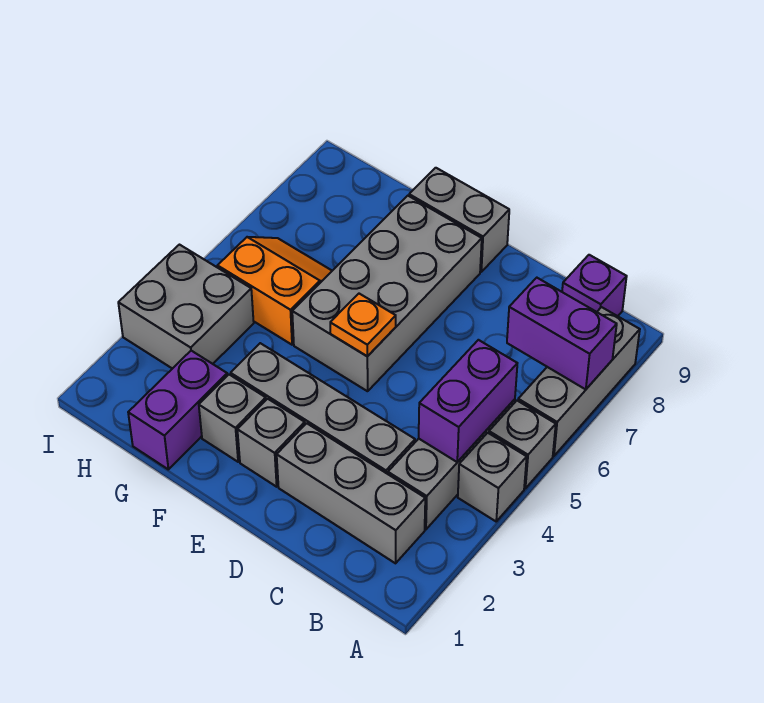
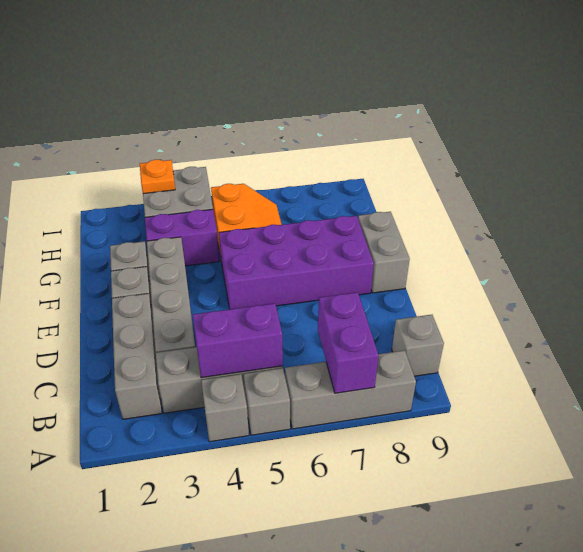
purple brick B9 level 1 -> grey brick B9 level 1
grey brick E5:F8 level 1 -> purple brick E5:F8 level 1
orange plate E5 level 2 -> orange plate I3 level 2
purple brick G1:G2 level 1 -> purple brick G3:G4 level 1

